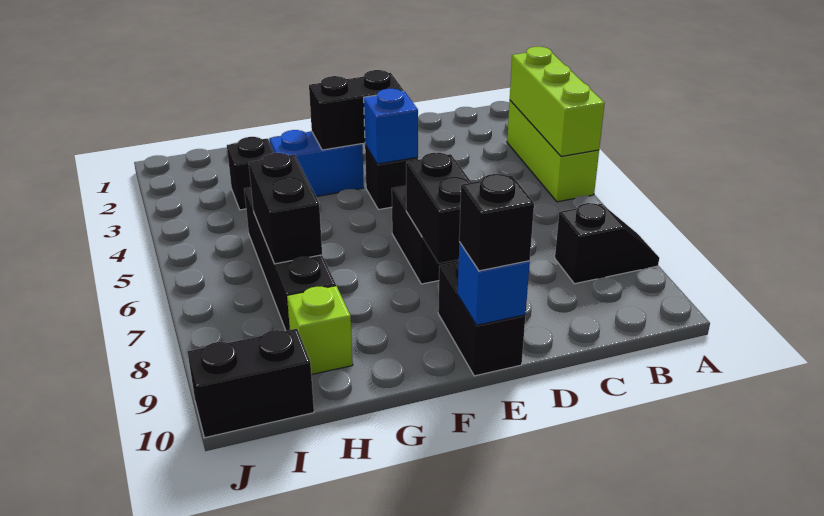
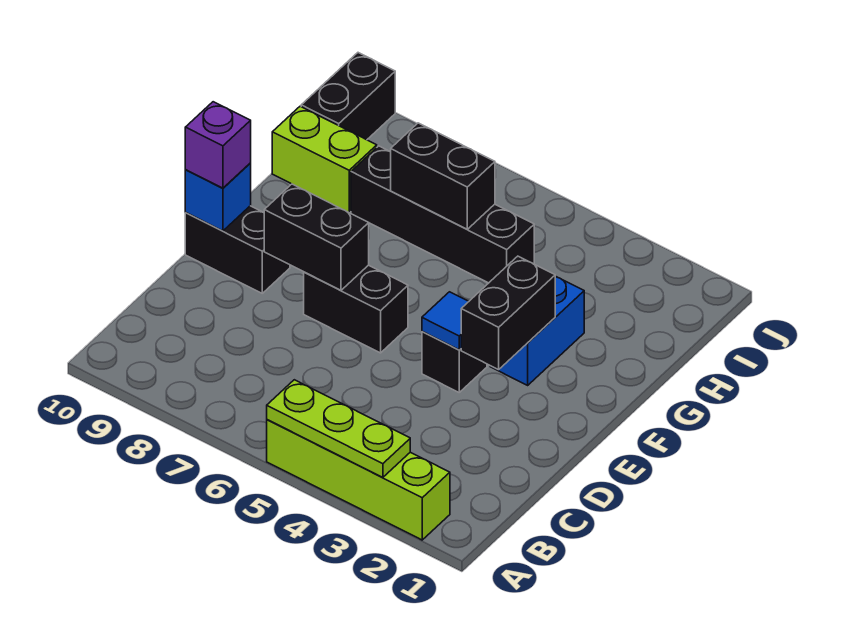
lime brick A3:A5 level 1 -> lime brick A2:A5 level 1
lime brick A3:A5 level 2 -> lime plate A3:A5 level 2
black slope A8:B8 level 1 top B -> none
blue brick E4 level 2 -> blue tile E4 level 2
black brick E10 level 3 -> purple brick E10 level 3
black brick H3 level 1 -> none
lime brick H9 level 1 -> lime brick H9:H10 level 1

